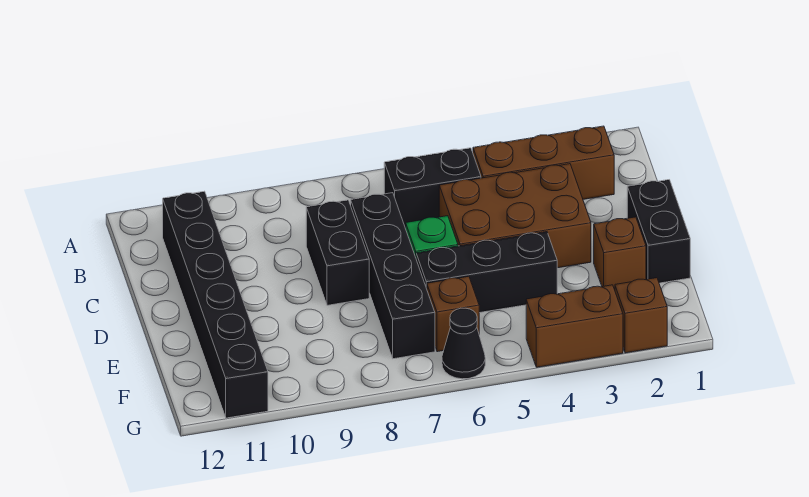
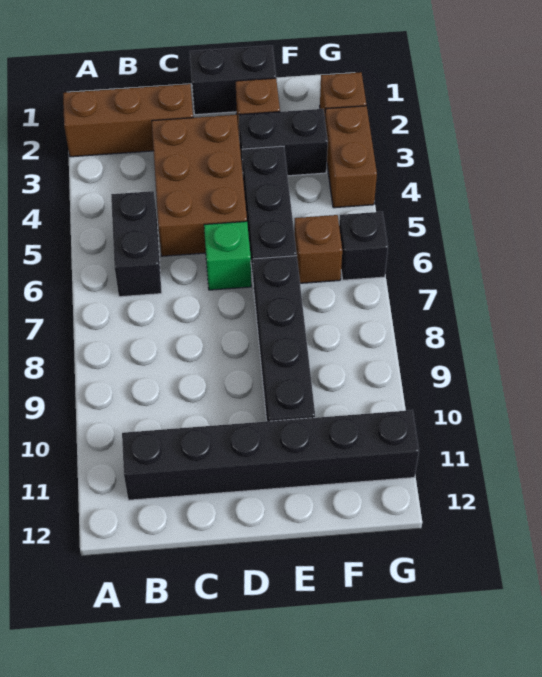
brown brick B2:B4 level 1 -> brown brick A2:C2 level 1
black brick C7:F7 level 1 -> black brick E7:E10 level 1
black brick C8:D8 level 1 -> black brick E3:F3 level 1
black cone G6 level 1 -> black brick G6 level 1

